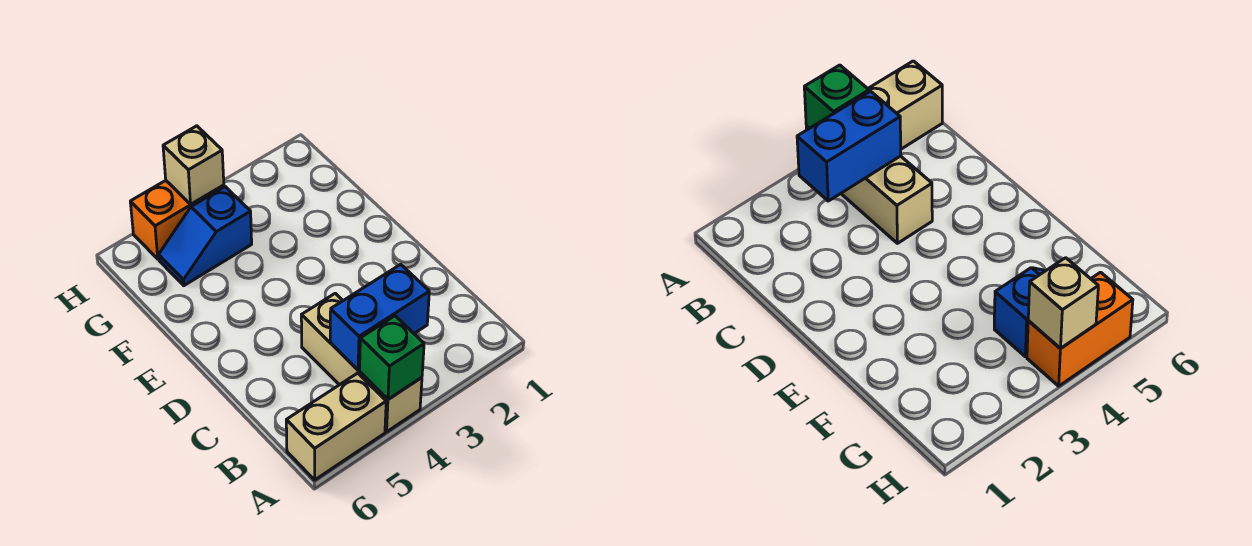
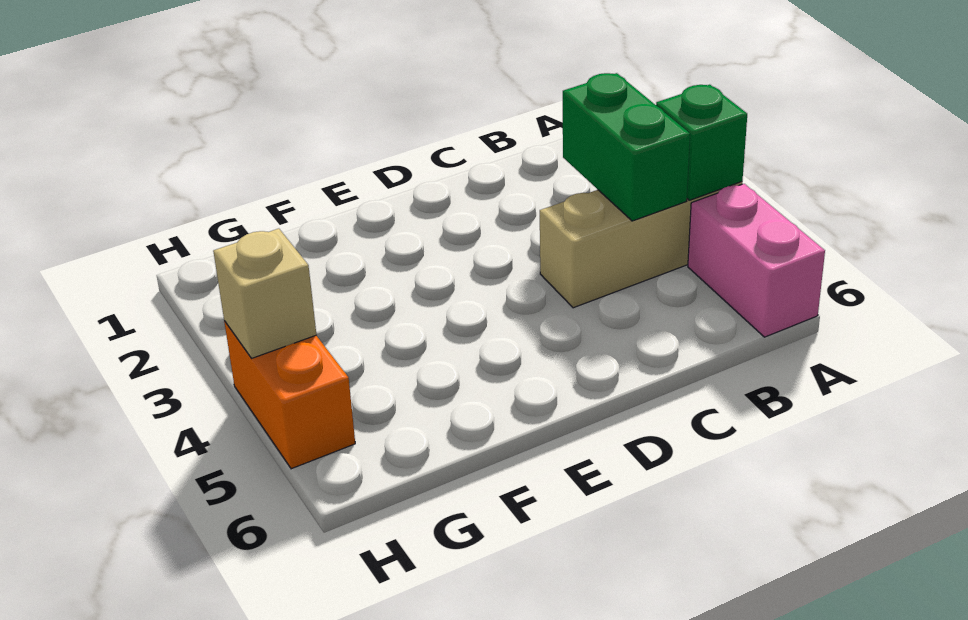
tan brick A5:A6 level 1 -> pink brick A5:A6 level 1
blue brick B3:B4 level 2 -> green brick B3:B4 level 2
blue slope G4:G5 level 1 top 4 -> none

